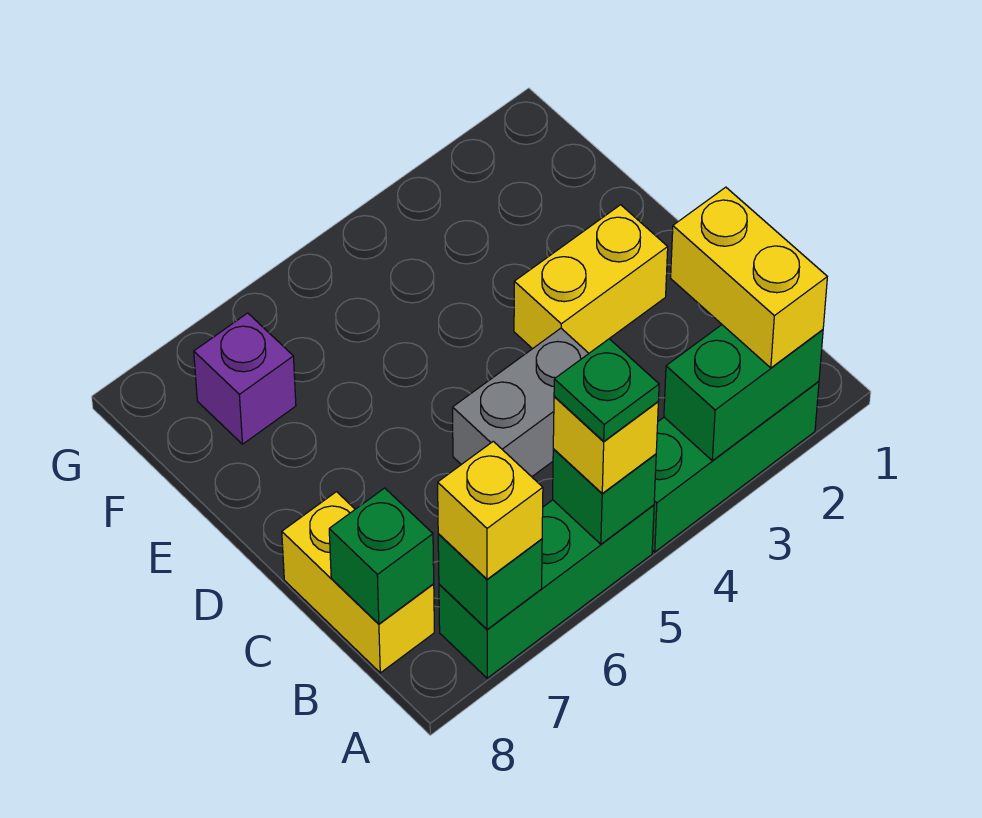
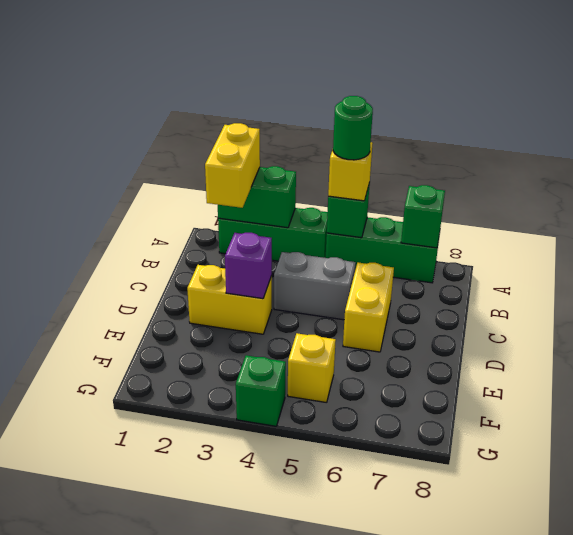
green plate A5 level 4 -> green round brick A5 level 4
yellow brick A7 level 3 -> yellow brick F5 level 1
yellow brick B8:C8 level 1 -> yellow brick C6:D6 level 1
green brick B8 level 2 -> green brick G4 level 1
purple brick F7 level 1 -> purple brick D3 level 2

